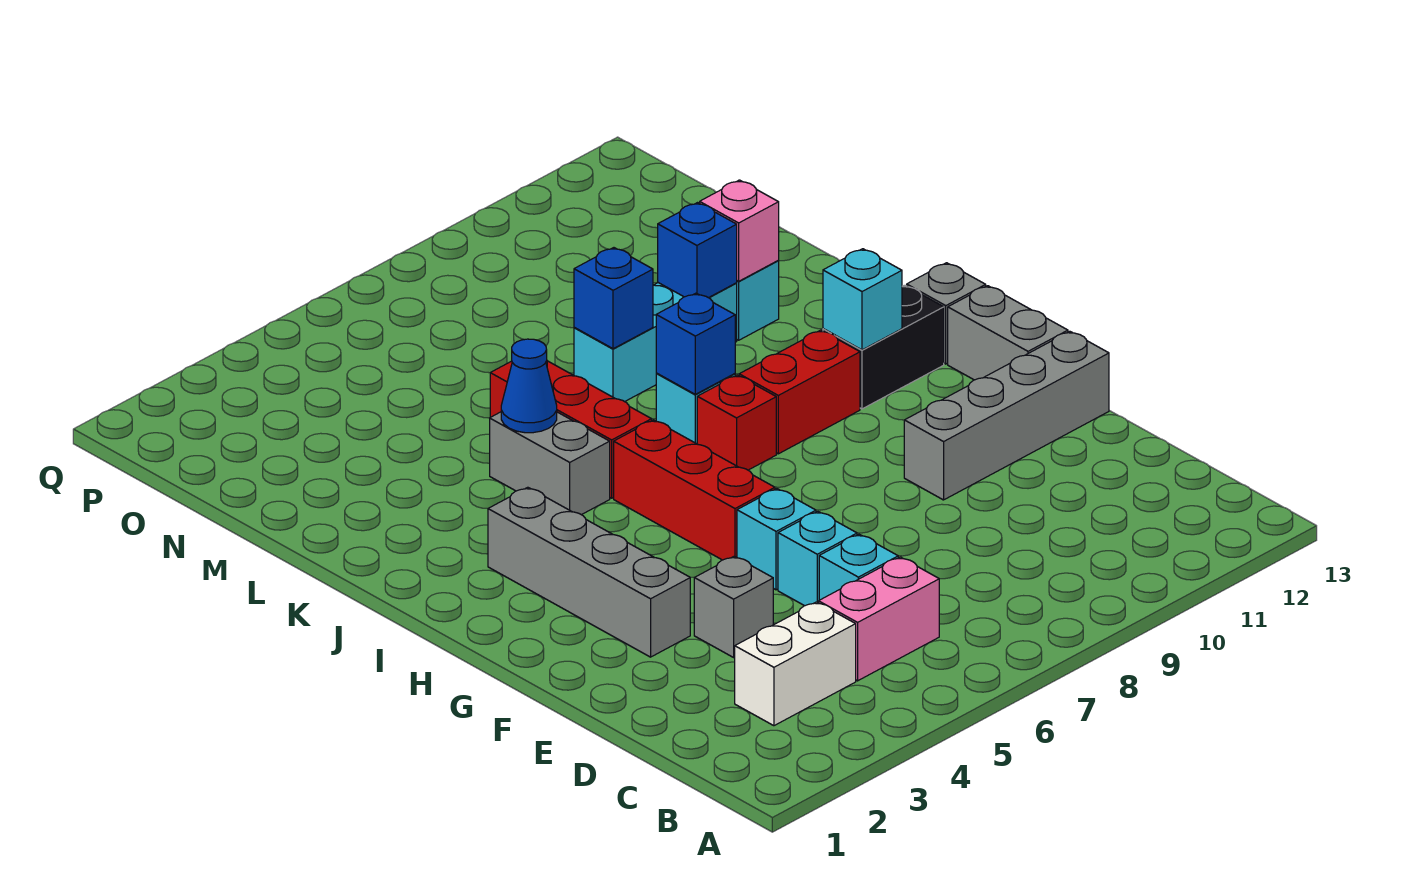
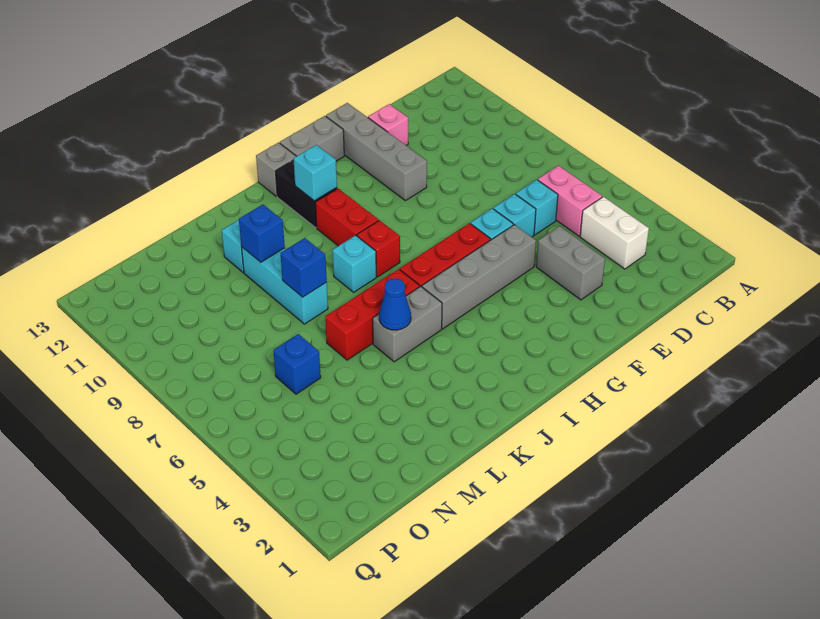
grey brick E4 level 1 -> grey brick E3:E4 level 1
grey brick F3:I3 level 1 -> grey brick F5:I5 level 1
blue brick J8 level 2 -> blue brick N6 level 1
pink brick L11 level 2 -> pink brick E12 level 1

